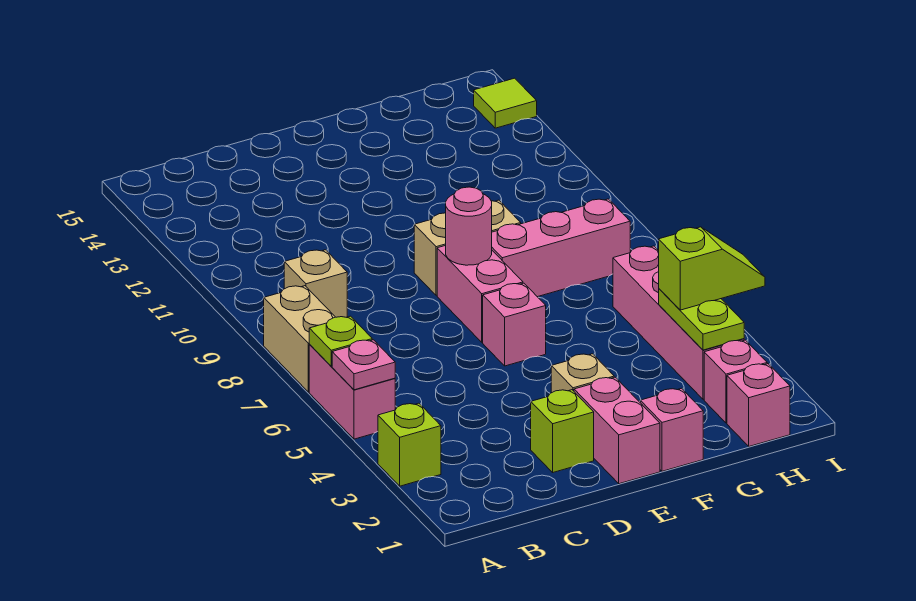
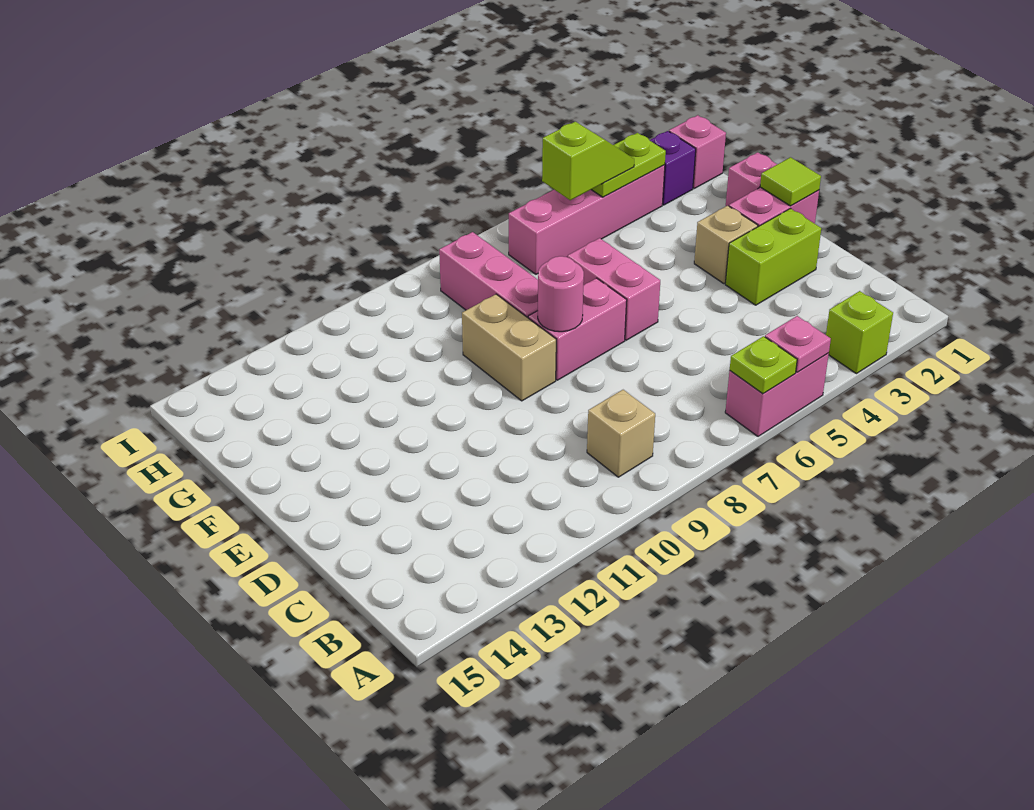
tan brick A7:A8 level 1 -> none
lime brick D2 level 1 -> lime brick D2:D3 level 1
pink brick E6 level 1 -> pink brick E6:F6 level 1
pink brick H2 level 1 -> purple brick H2 level 1
lime slope H4:I4 level 3 top H -> lime slope H4:H5 level 3 top 5
lime tile I14 level 1 -> lime tile E1 level 2

